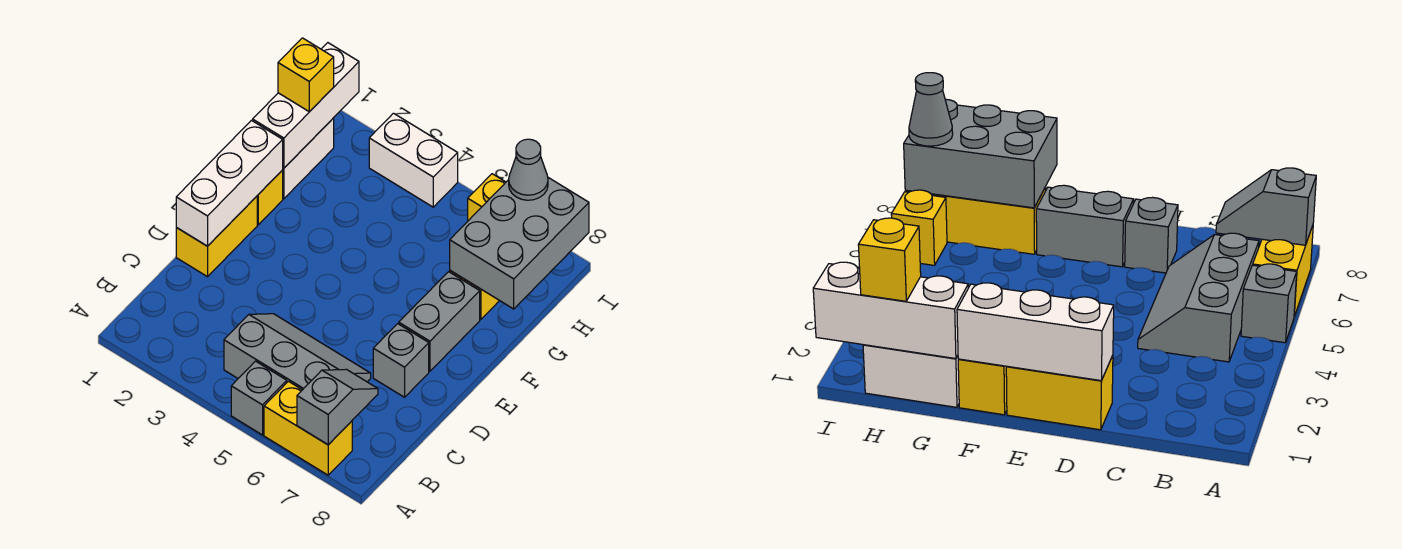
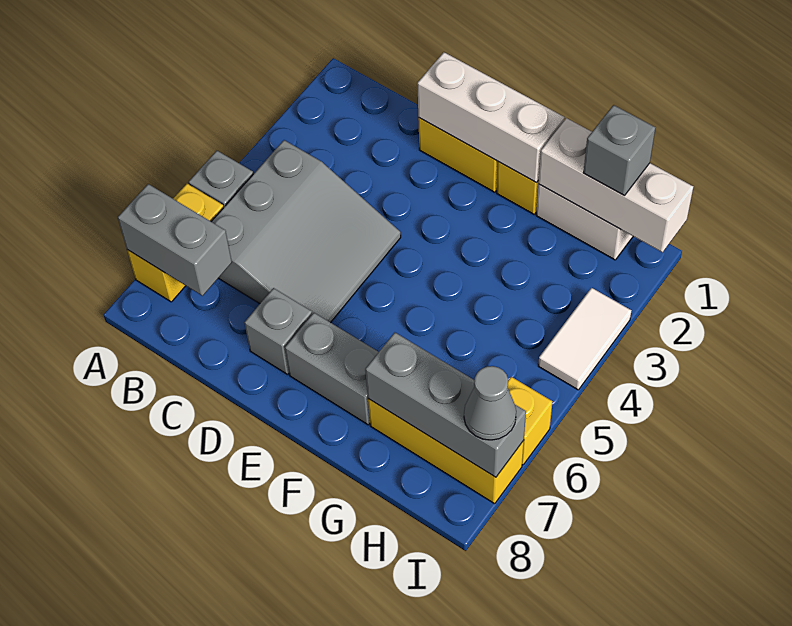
grey slope A7:B7 level 2 top A -> grey brick A7:B7 level 2
grey slope B4:C6 level 1 top B -> grey slope B4:D6 level 1 top B
grey brick G7:I8 level 2 -> grey brick G7:I7 level 2
yellow brick H1 level 3 -> grey brick H1 level 3
white brick I3:I4 level 1 -> white tile I3:I4 level 1

